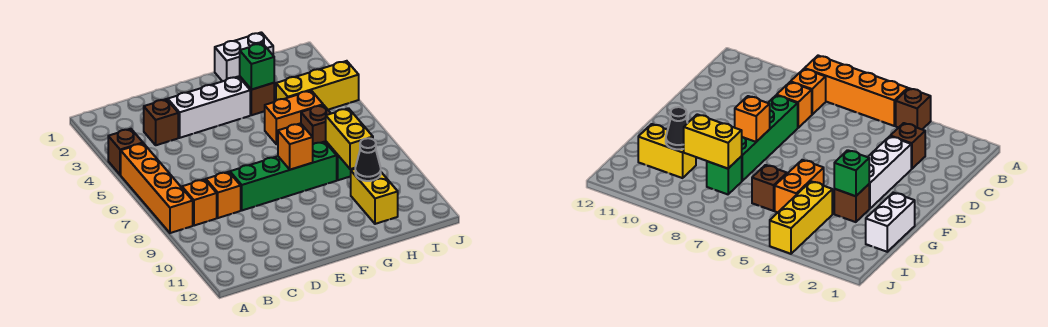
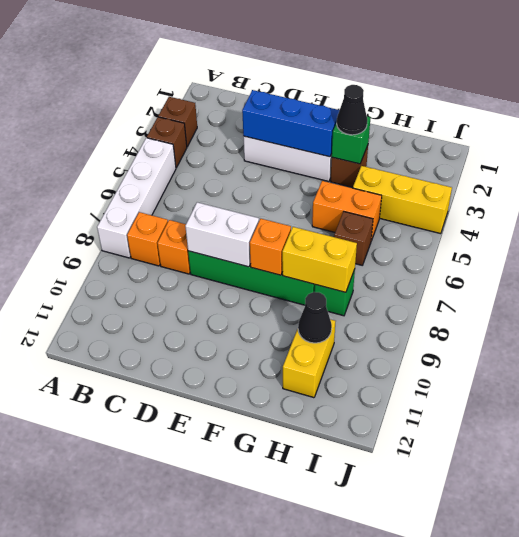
orange brick A5:A8 level 1 -> white brick A5:A8 level 1
brown brick C3 level 1 -> brown brick A3 level 1
none -> blue brick D3:F3 level 2
white brick G1:H1 level 1 -> white brick D8:E8 level 2
none -> black cone G3 level 3
yellow brick H8:H9 level 2 -> yellow brick G8:H8 level 2

